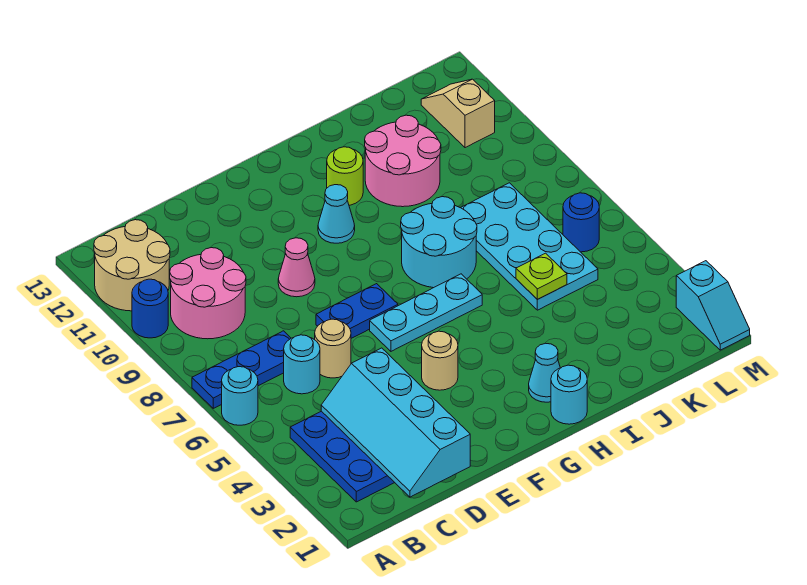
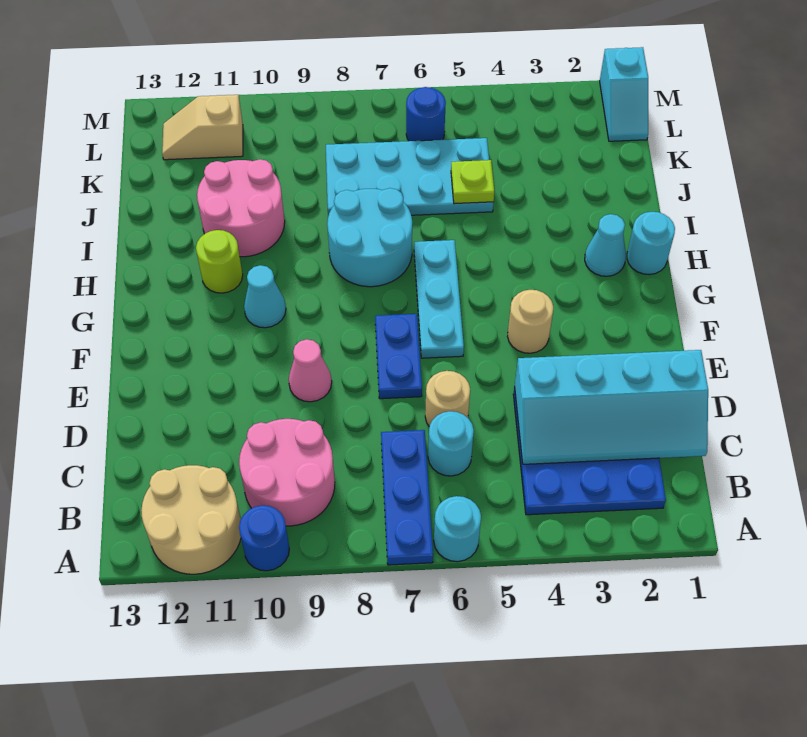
cyan slope M1:M2 level 1 top 2 -> cyan slope L1:M1 level 1 top M

